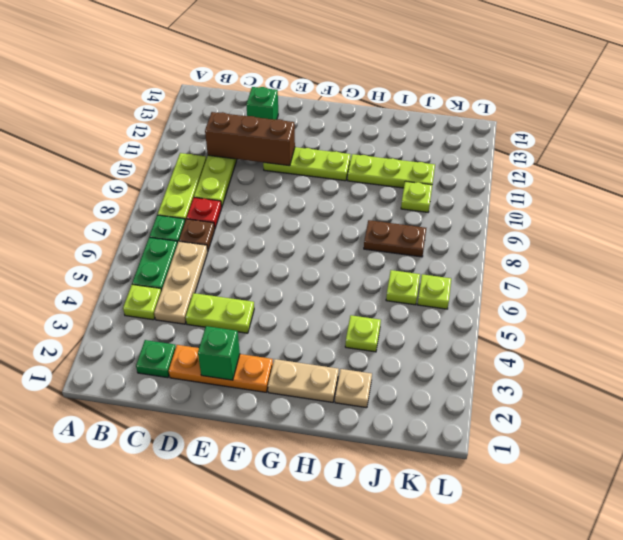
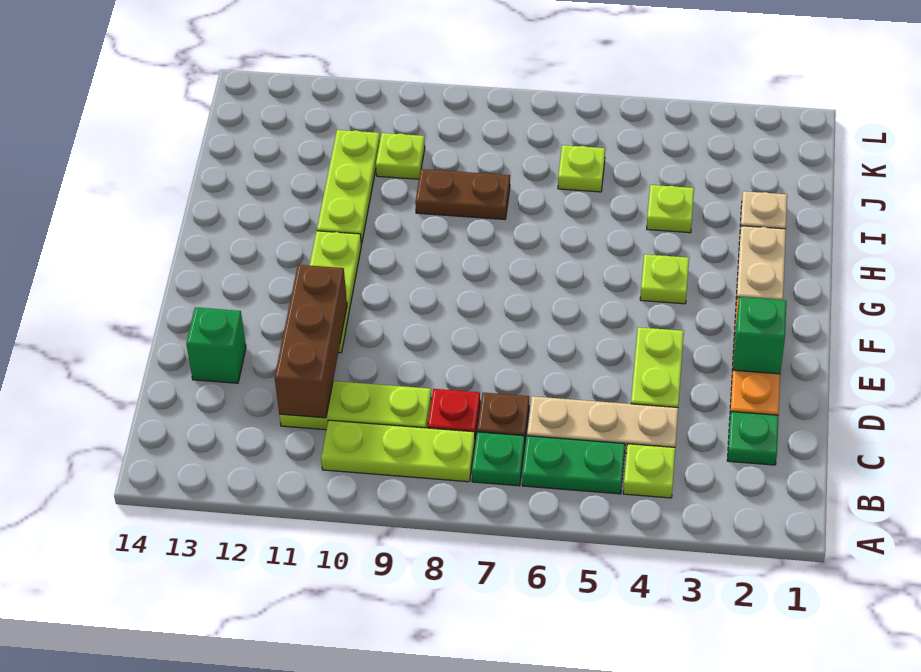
brown plate I8:J8 level 1 -> brown plate I8:I9 level 1
lime plate K6 level 1 -> lime plate G4 level 1

